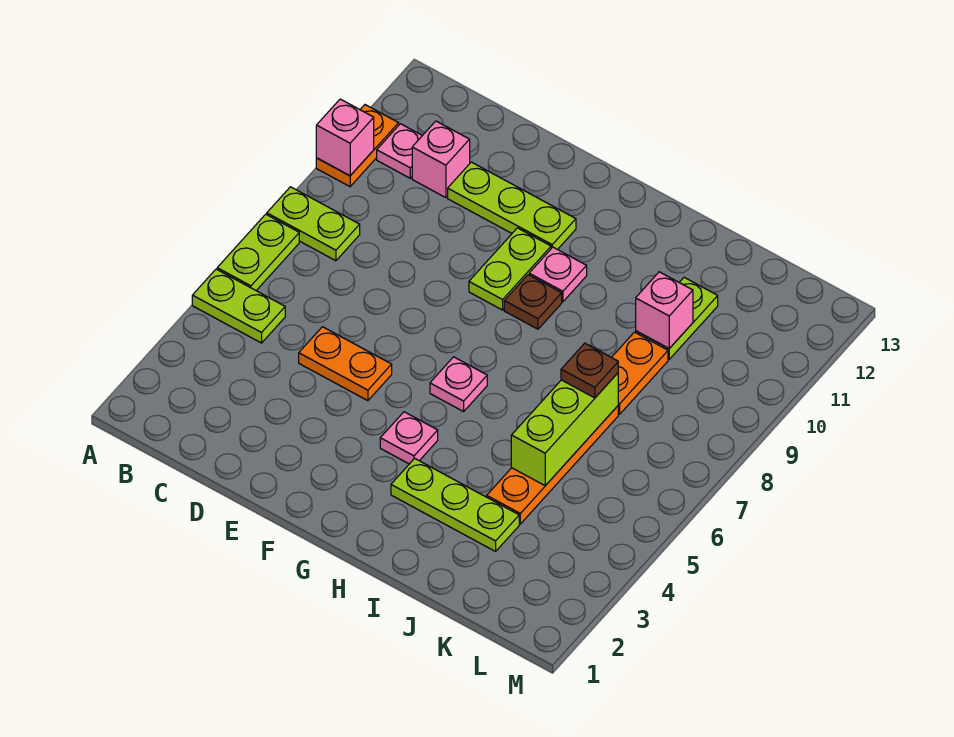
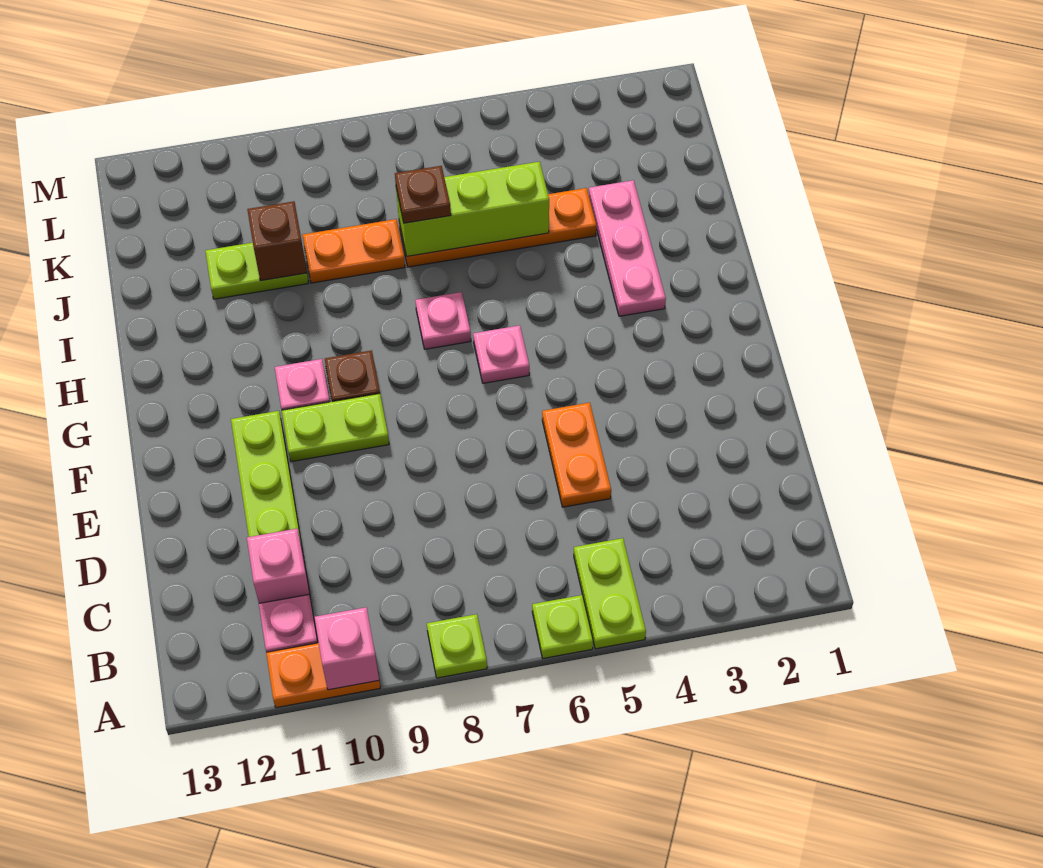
lime plate A6:A7 level 1 -> lime plate A6 level 1
lime plate A8:B8 level 1 -> lime plate A8 level 1
pink plate G4 level 1 -> pink plate H7 level 1
lime plate H3:J3 level 1 -> pink plate H3:J3 level 1
pink brick J10 level 2 -> brown brick J10 level 2

